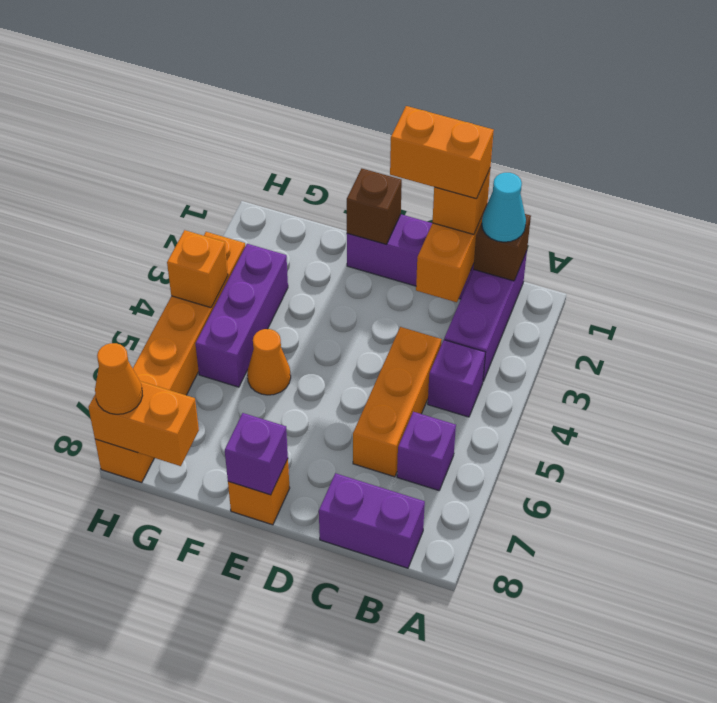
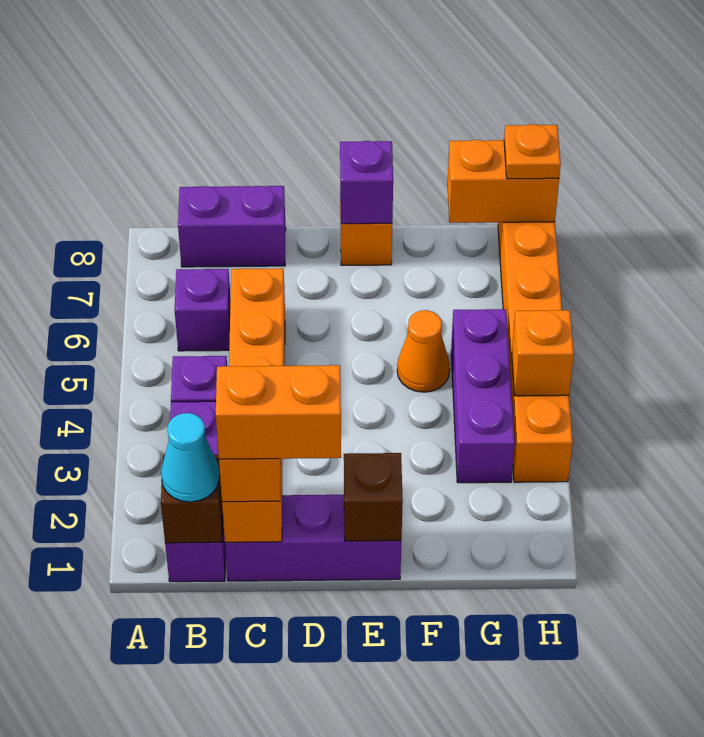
orange cone H8 level 3 -> orange plate H8 level 3

